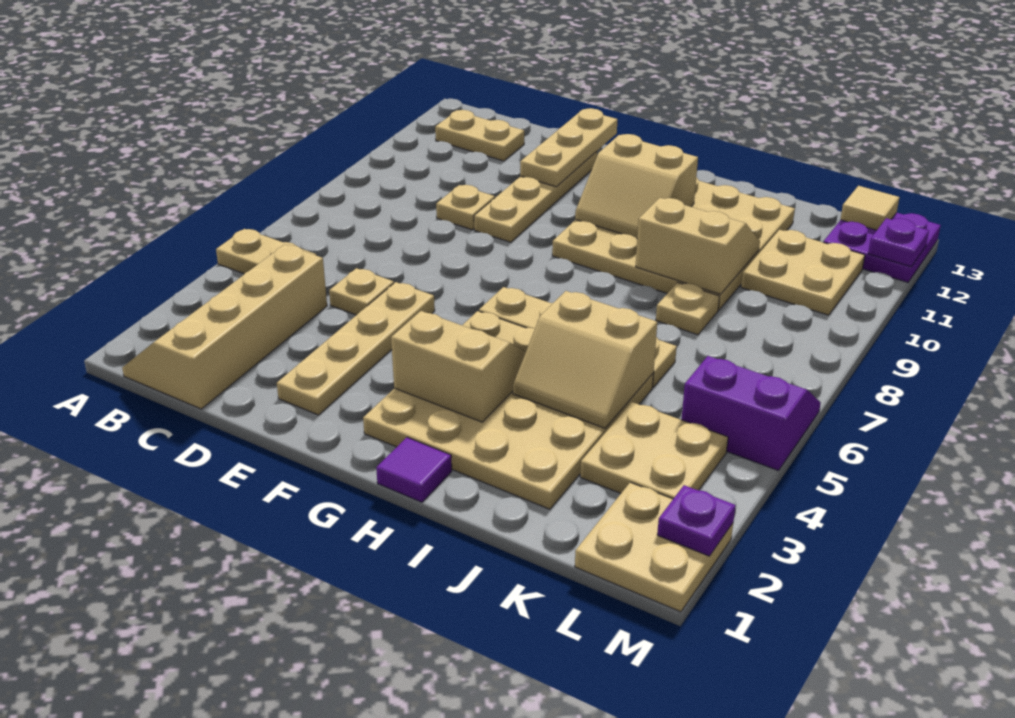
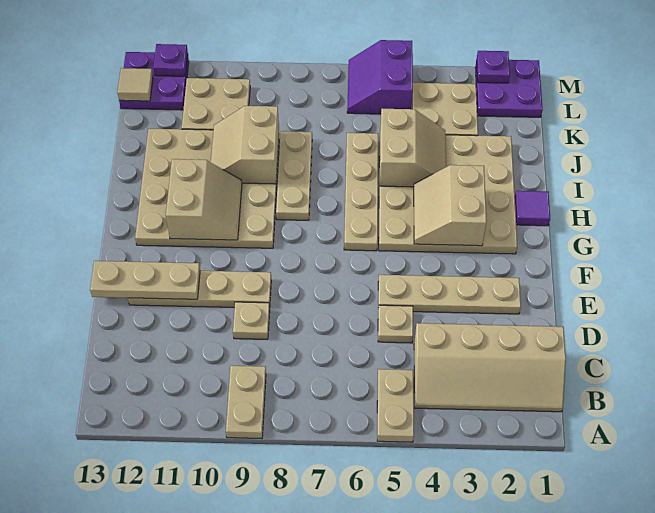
tan plate B12:C12 level 1 -> tan plate A9:B9 level 1
tan plate J8 level 1 -> tan plate H8:J8 level 1
tan plate L1:M2 level 1 -> purple plate L1:M2 level 1

